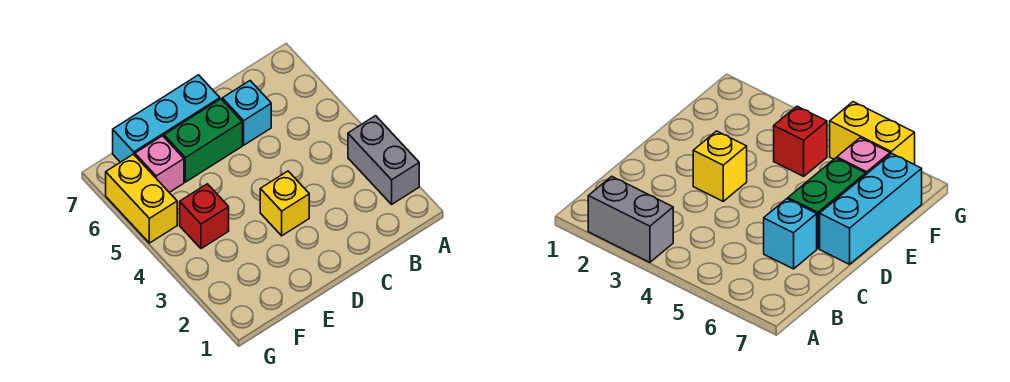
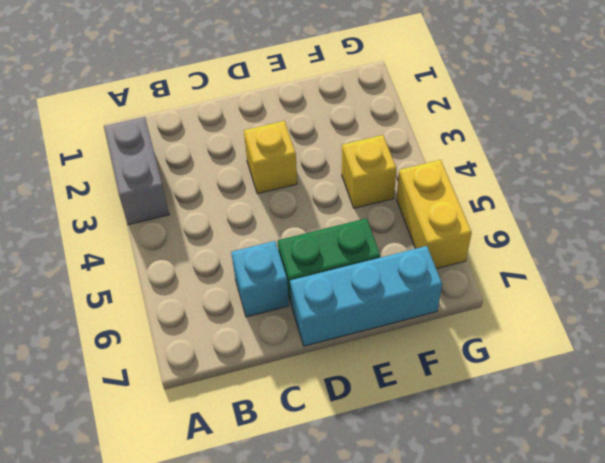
red brick F4 level 1 -> yellow brick F4 level 1
pink brick F6 level 1 -> none

